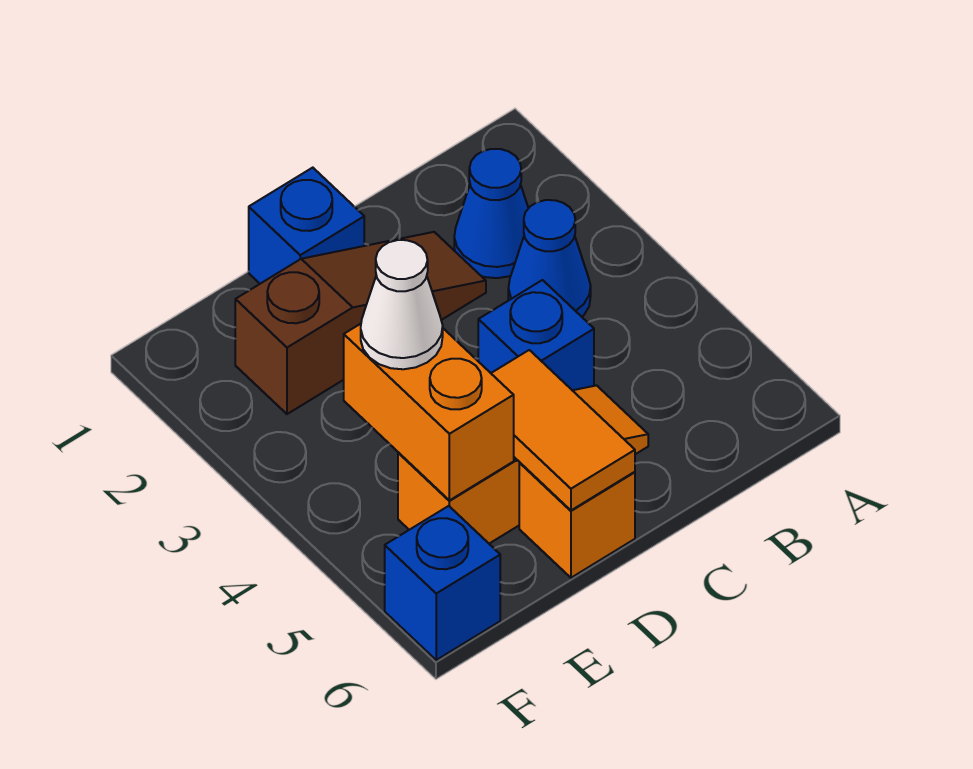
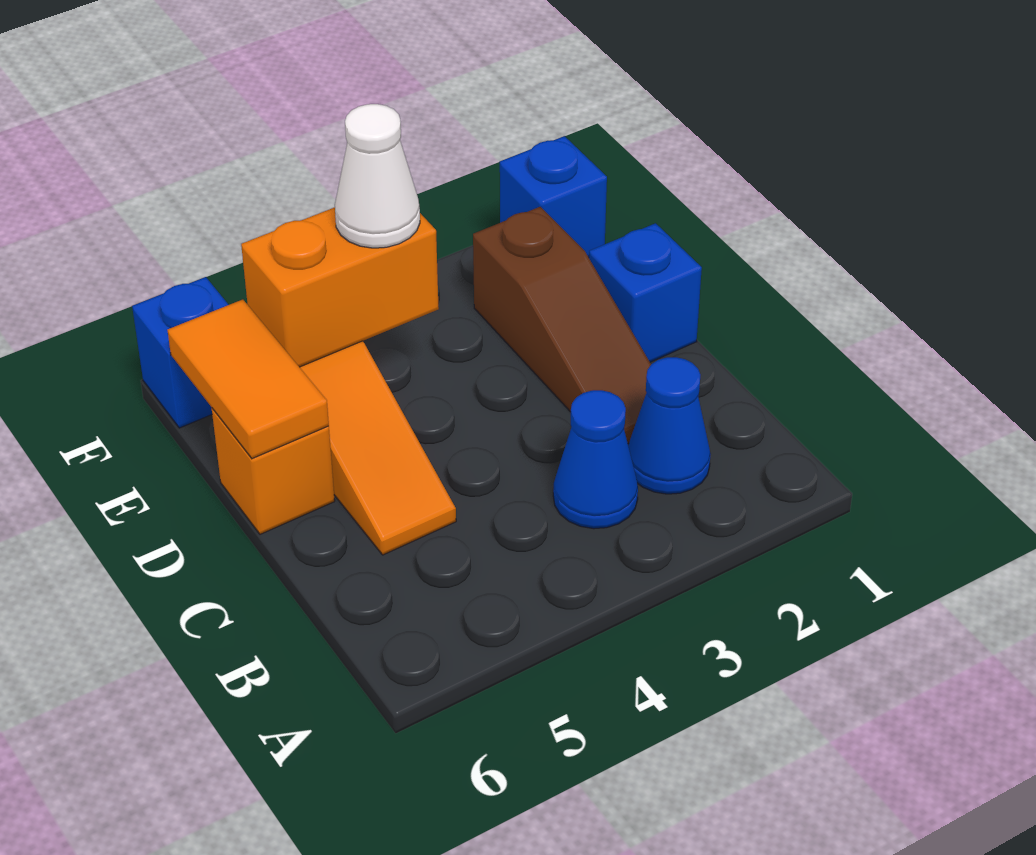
blue brick C4 level 1 -> blue brick F1 level 1
orange tile D5:D6 level 2 -> orange tile D6:E6 level 2

